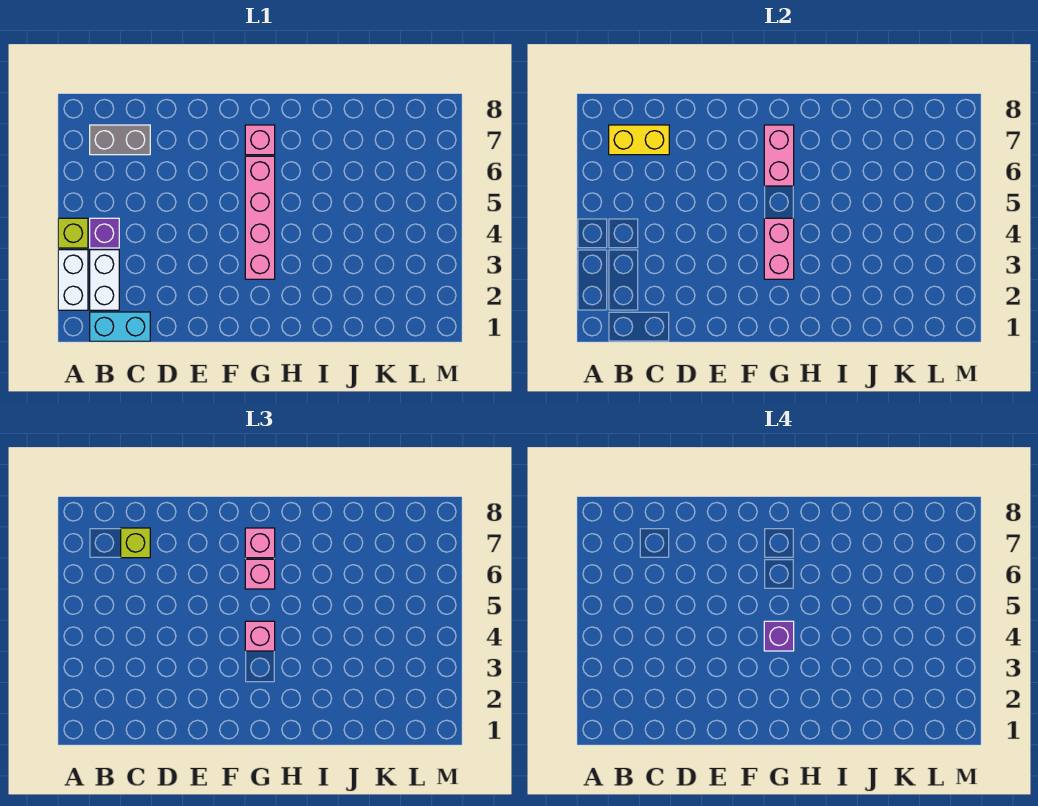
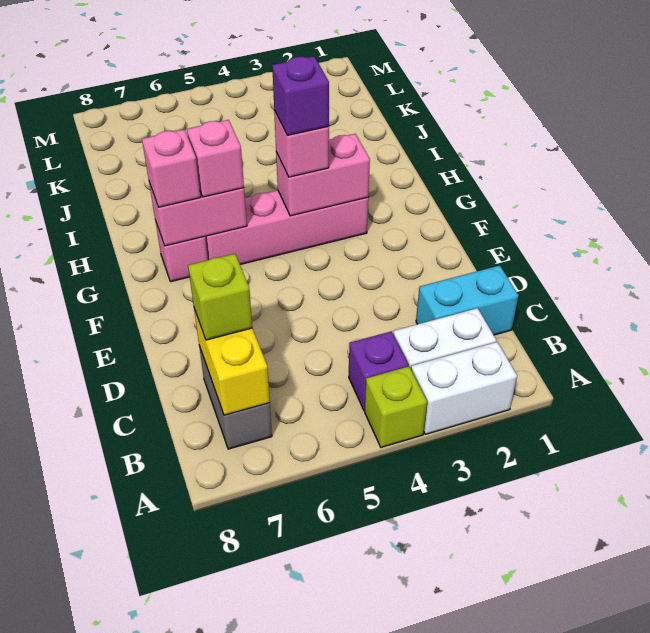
cyan brick B1:C1 level 1 -> cyan brick C1:C2 level 1

